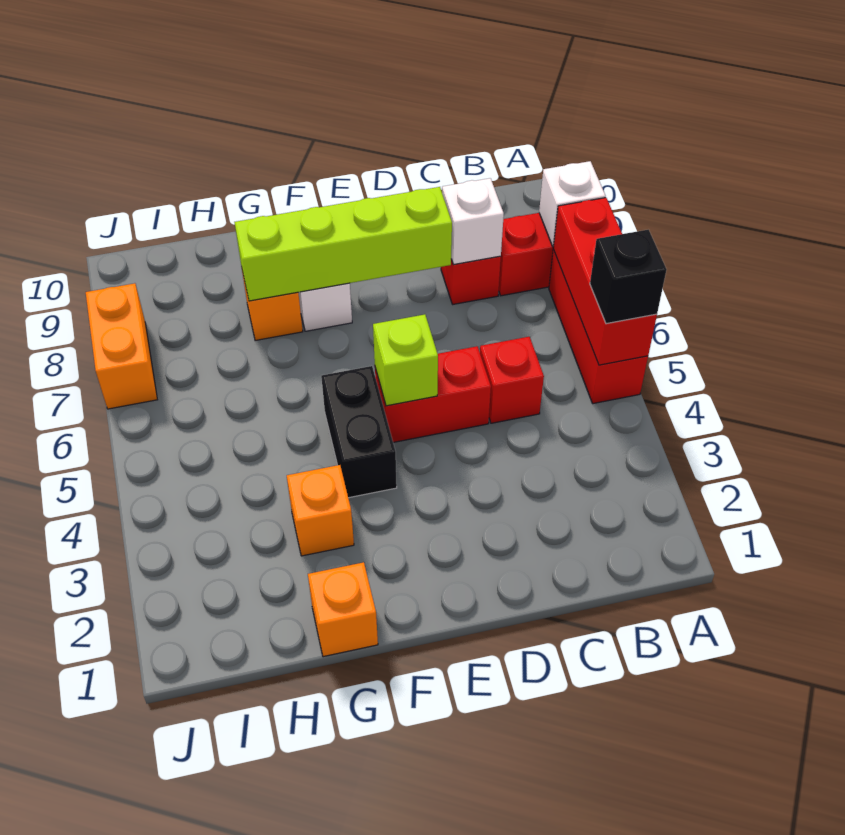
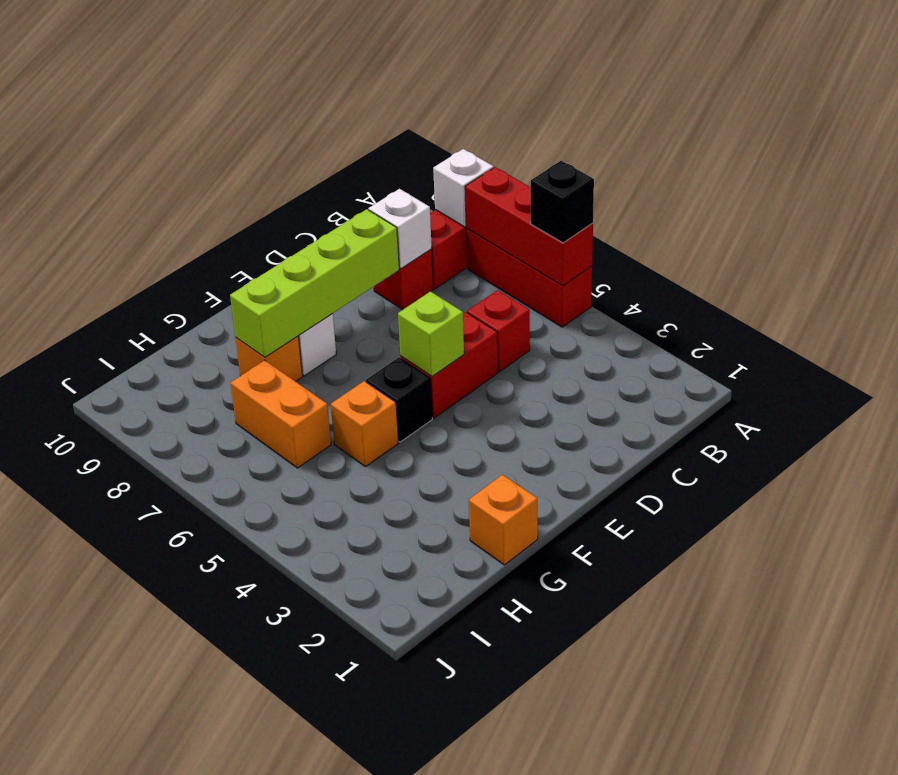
black brick F4:F5 level 1 -> black brick F5 level 1
orange brick G3 level 1 -> orange brick G5 level 1
orange brick J7:J8 level 1 -> orange brick H6:H7 level 1

